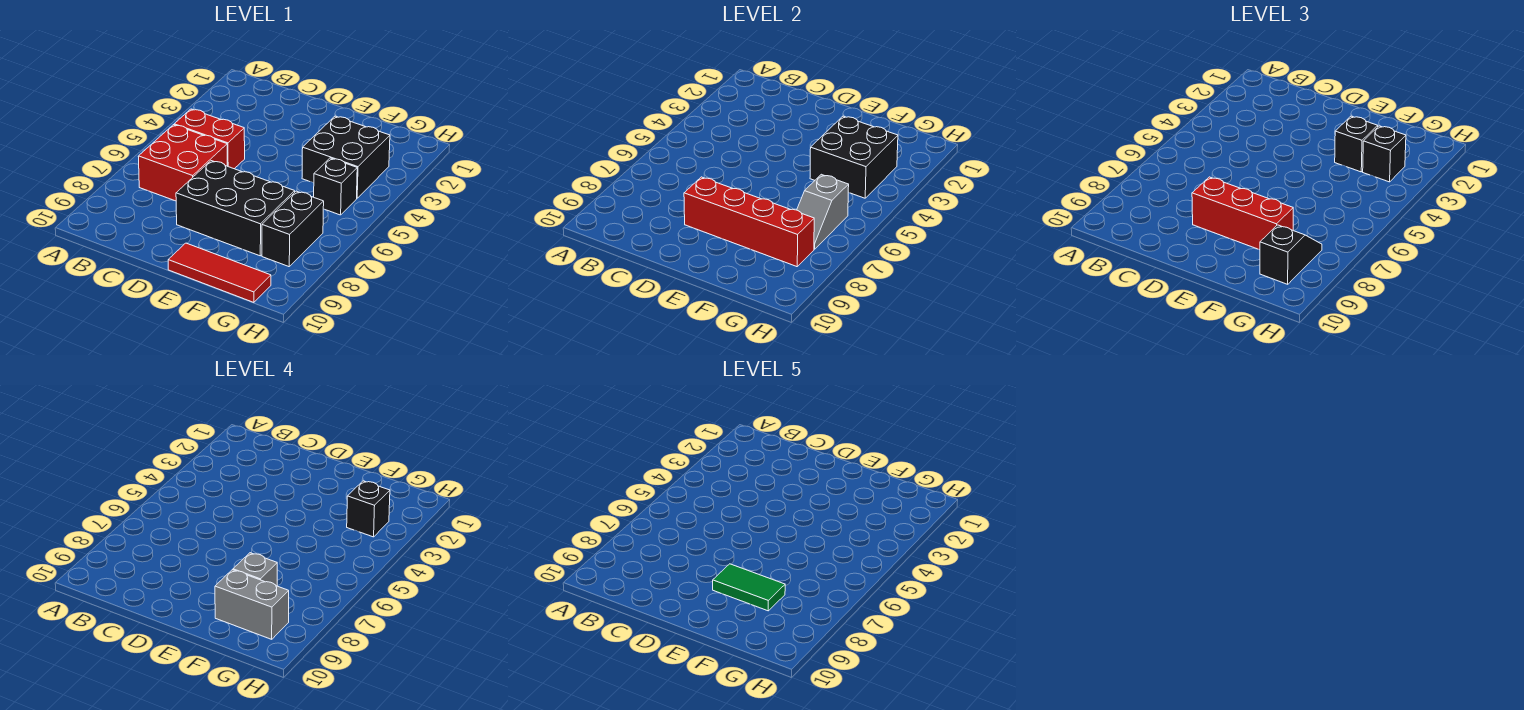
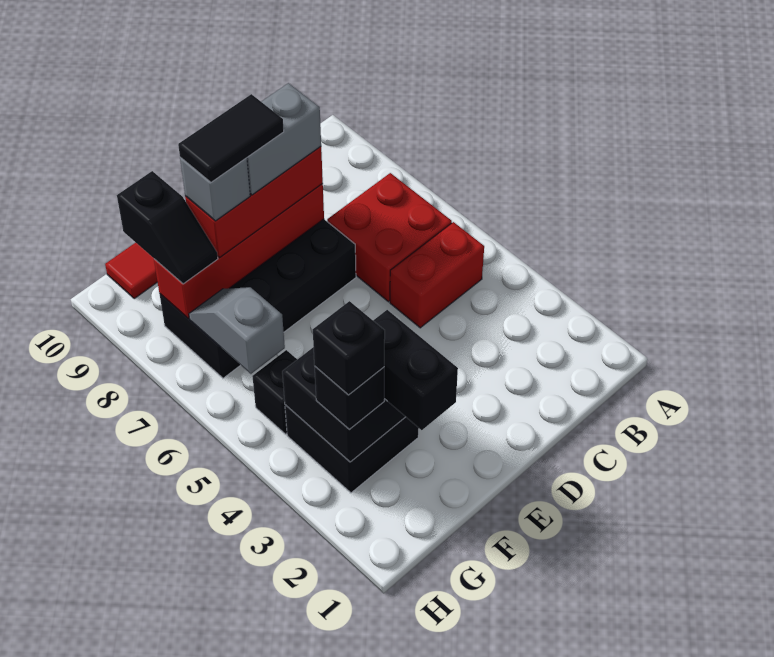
green tile E8:F8 level 5 -> black tile E8:F8 level 5
black brick F3 level 3 -> black brick F2:F3 level 3
grey brick F9:G9 level 4 -> grey brick D8:E8 level 4

